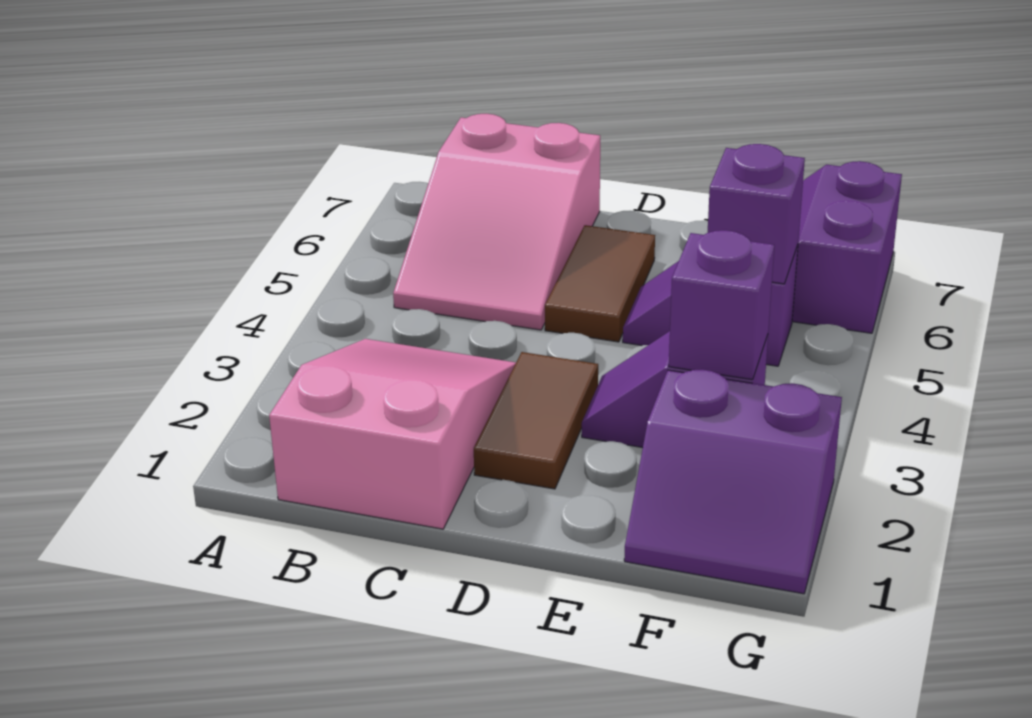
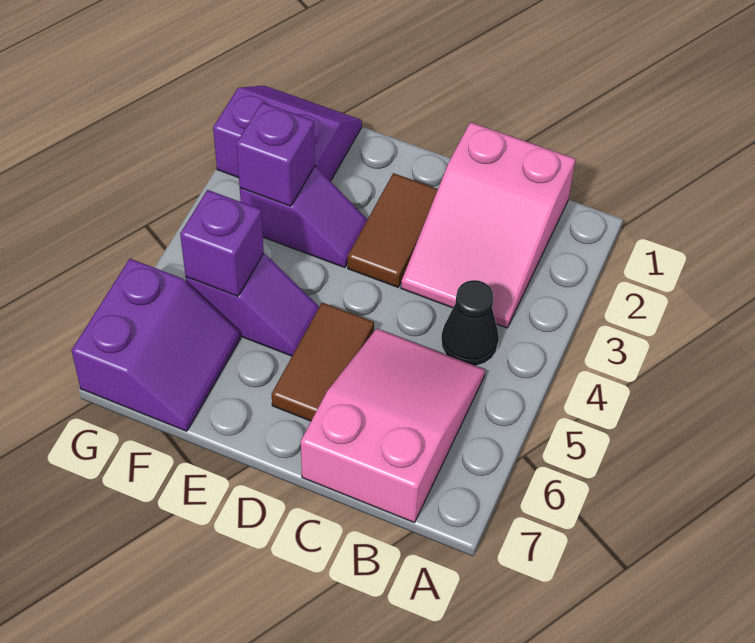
none -> black cone B4 level 1

